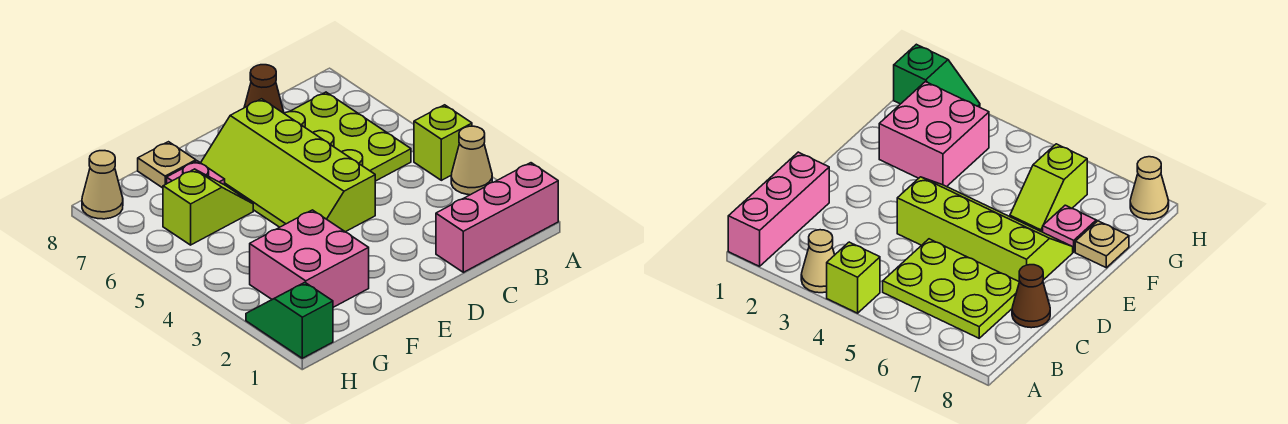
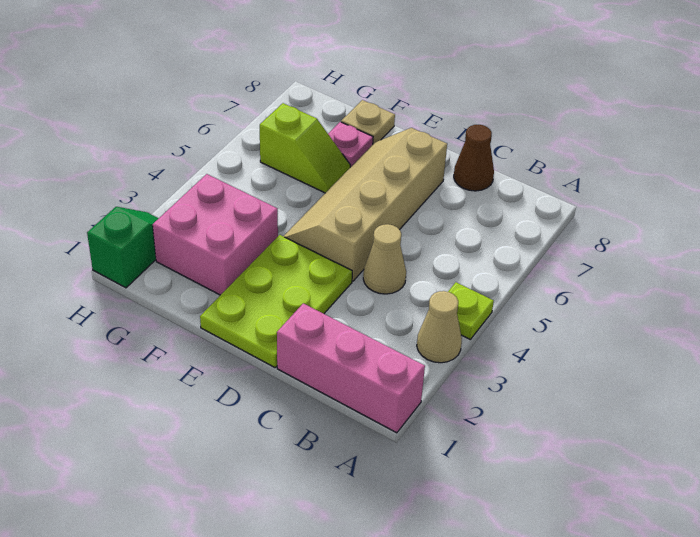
lime brick A4 level 1 -> lime plate A4 level 1
lime plate B5:C7 level 1 -> lime plate D1:E3 level 1
lime slope D4:E7 level 1 top D -> tan slope D4:E7 level 1 top D
tan cone H8 level 1 -> tan cone C4 level 1

